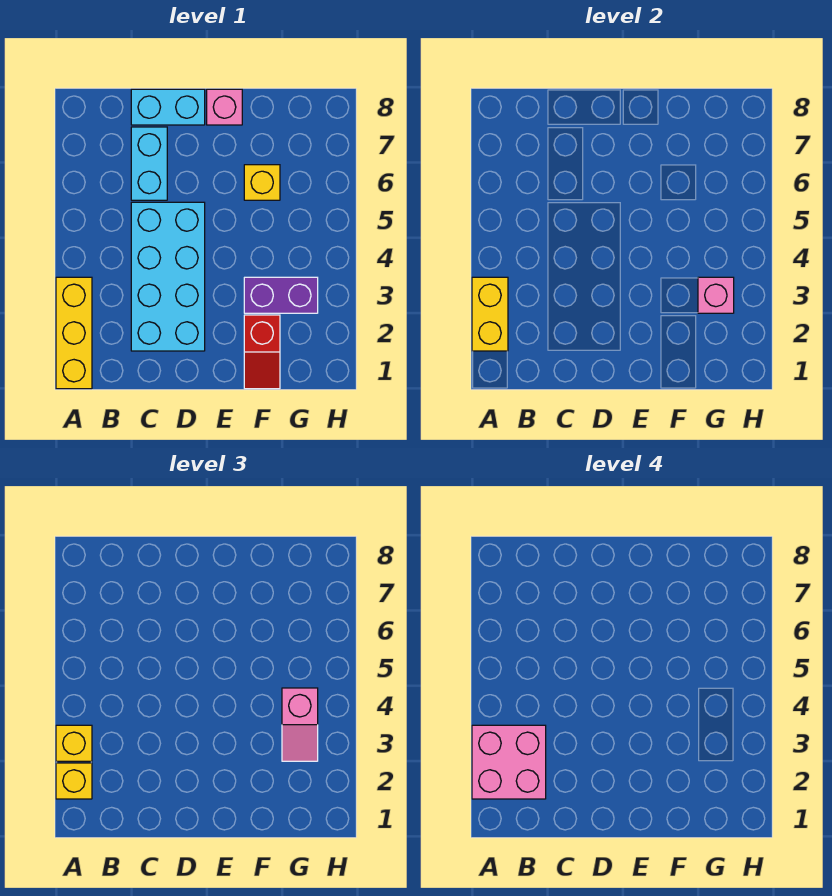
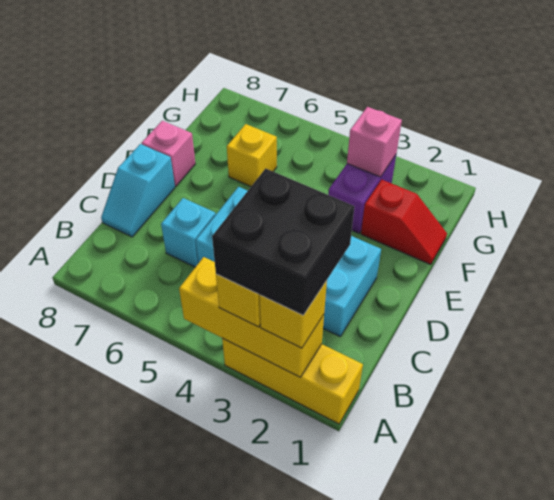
yellow brick A2:A3 level 2 -> yellow brick A2:A4 level 2
pink brick A2:B3 level 4 -> black brick A2:B3 level 4
cyan brick C6:C7 level 1 -> cyan brick C6 level 1
cyan brick C8:D8 level 1 -> cyan slope C8:D8 level 1 top D
pink slope G3:G4 level 3 top 4 -> none

